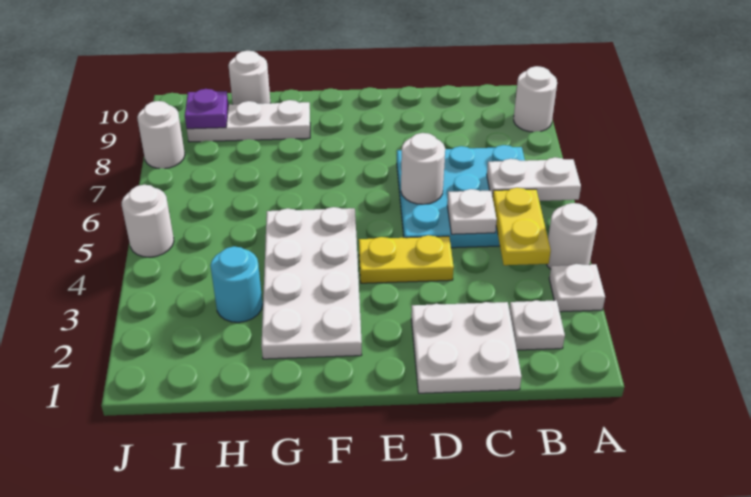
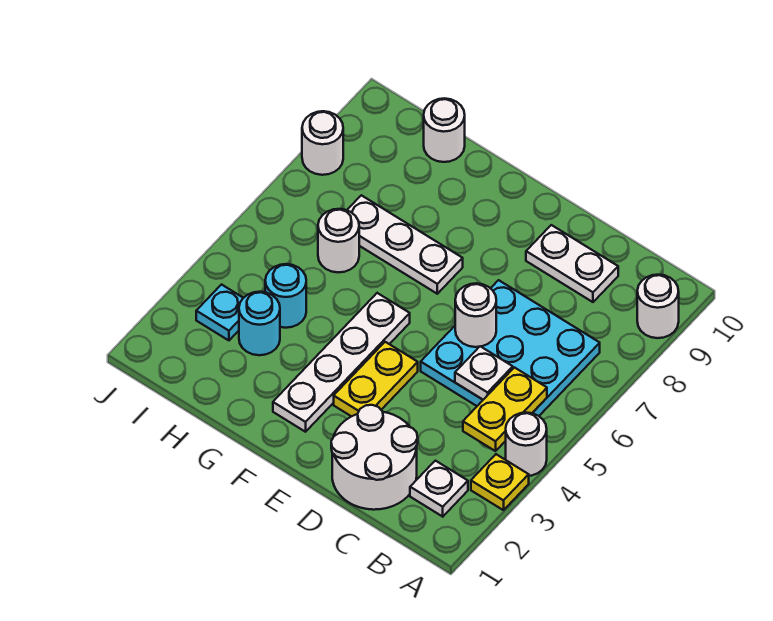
white plate A3 level 1 -> yellow plate A3 level 1
white plate A6:B6 level 2 -> white plate C9:D9 level 1
white plate C1:D2 level 1 -> white round brick C1:D2 level 1
yellow plate D4:E4 level 1 -> yellow plate E3:E4 level 1
white plate F2:G5 level 1 -> white plate F2:F5 level 1
white plate G9:I9 level 1 -> white plate F7:H7 level 1
none -> cyan round brick H4 level 1
none -> cyan plate I3 level 1
purple plate I9 level 2 -> none
white round brick J5 level 1 -> white round brick H6 level 1

